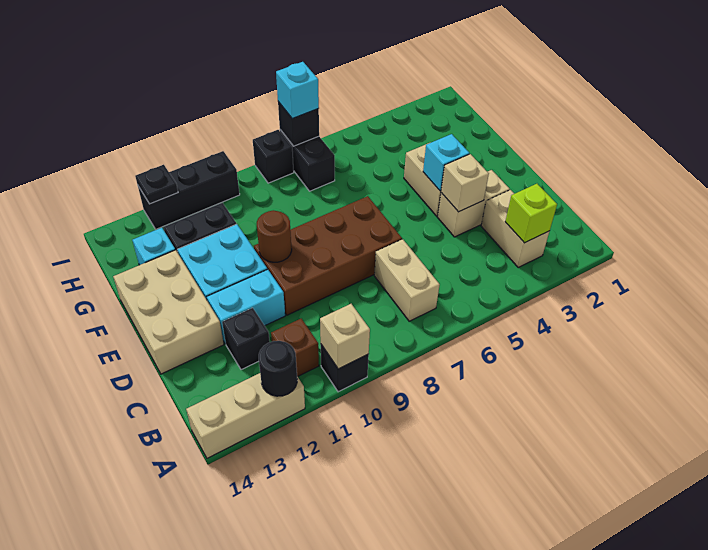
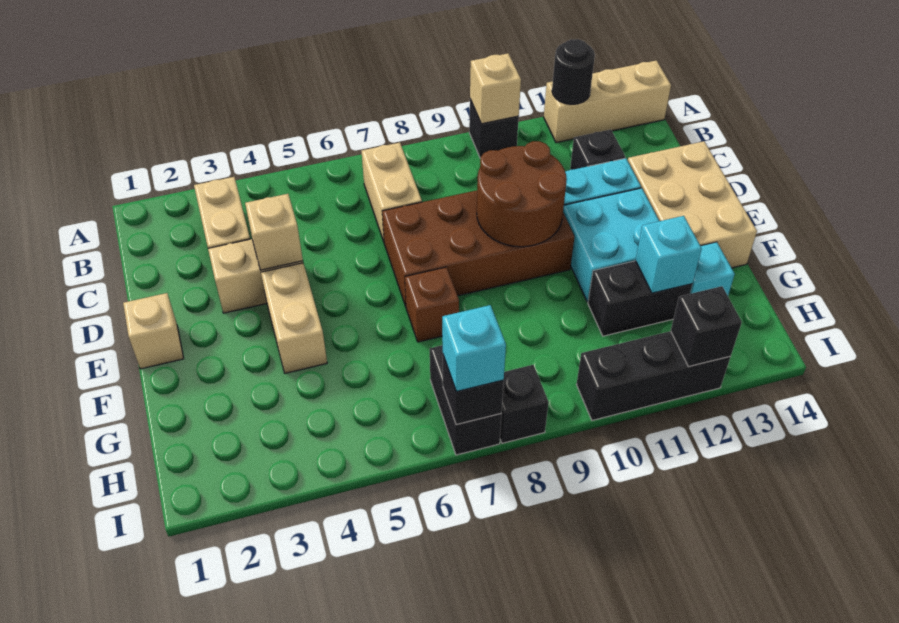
lime brick B3 level 2 -> none
brown brick B11 level 1 -> brown brick F7 level 1
none -> tan brick E1 level 1
cyan brick E4 level 2 -> cyan brick G12 level 2
brown round brick E10 level 2 -> brown round brick D9:E10 level 2
black plate I12 level 2 -> black brick I12 level 2

